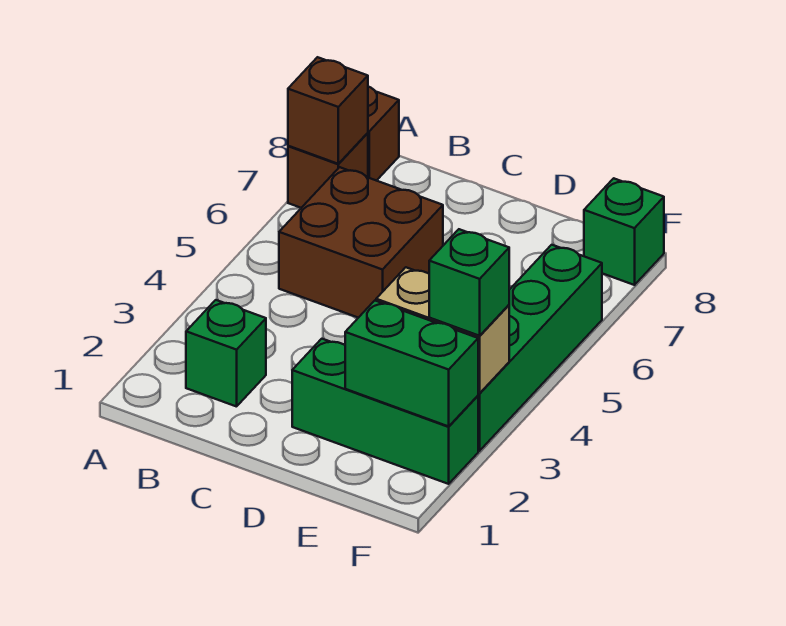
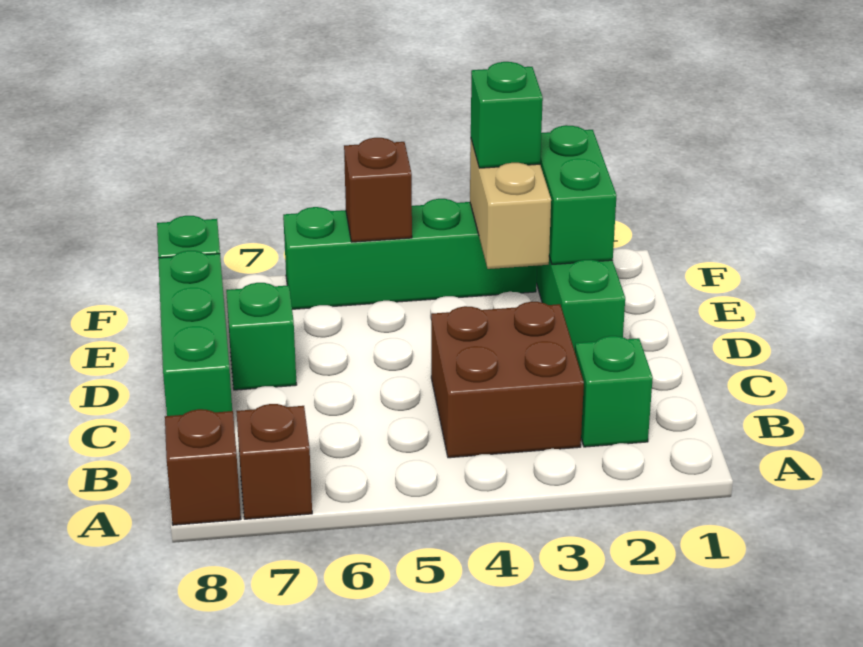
brown brick A7 level 2 -> brown brick F5 level 2
brown brick B5:C6 level 1 -> brown brick B3:C4 level 1
none -> green brick C8:E8 level 1
none -> green brick D7 level 1

